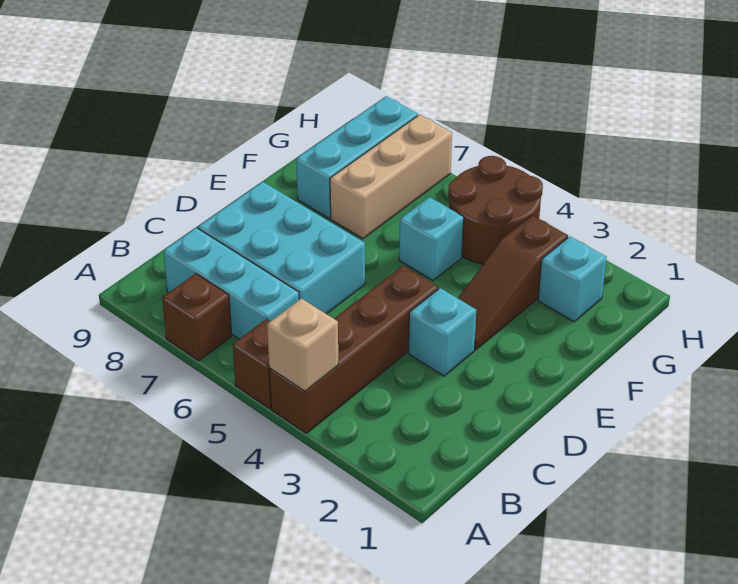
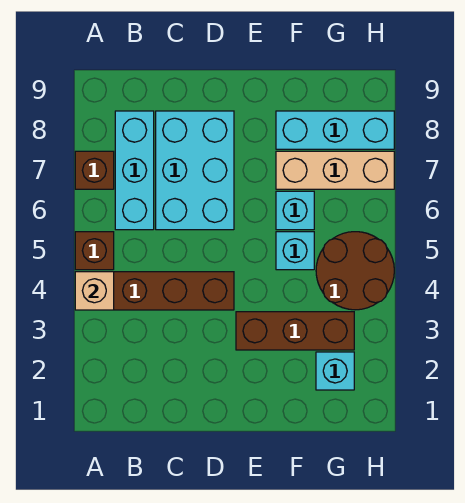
cyan brick D3 level 1 -> cyan brick F6 level 1
brown slope E3:G3 level 1 top G -> brown brick E3:G3 level 1

